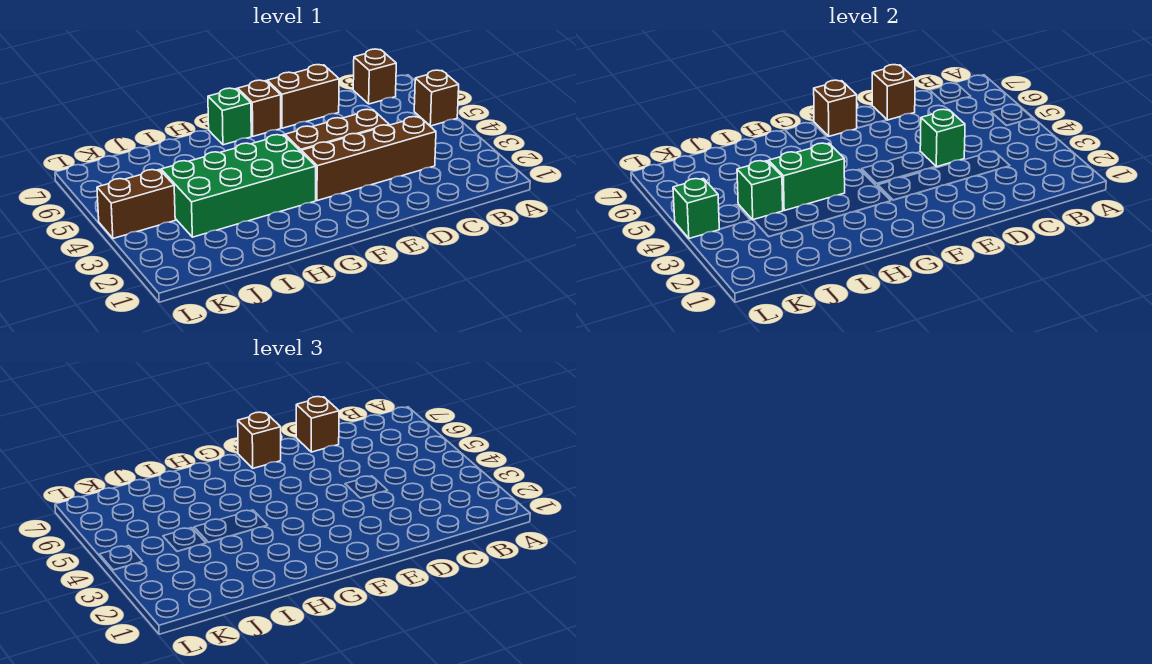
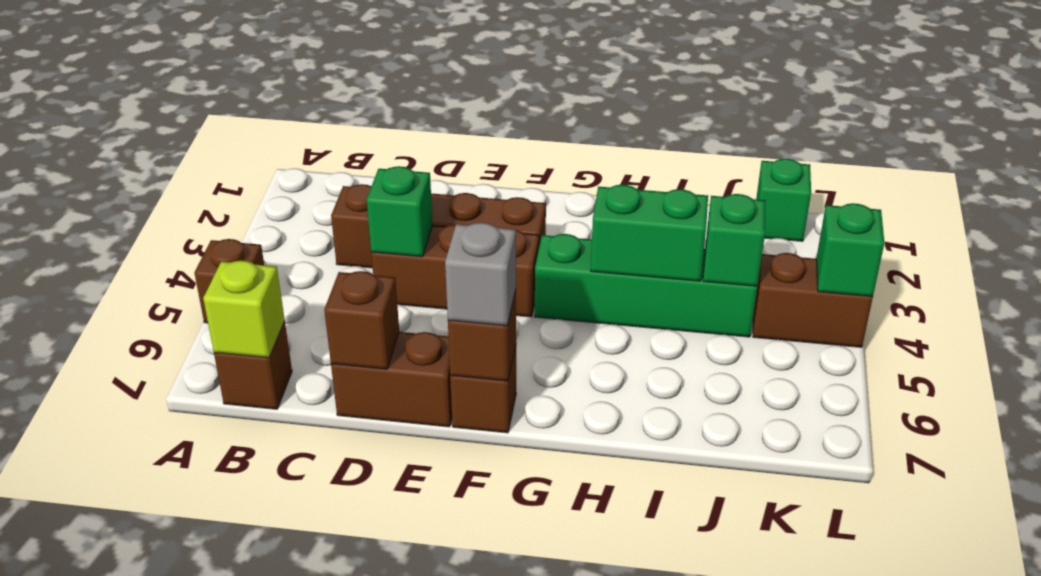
none -> lime brick B7 level 2
brown brick D7 level 3 -> none
brown brick F7 level 3 -> grey brick F7 level 3
green brick G3:J4 level 1 -> green brick G4:J4 level 1
green brick G7 level 1 -> green brick K1 level 1

